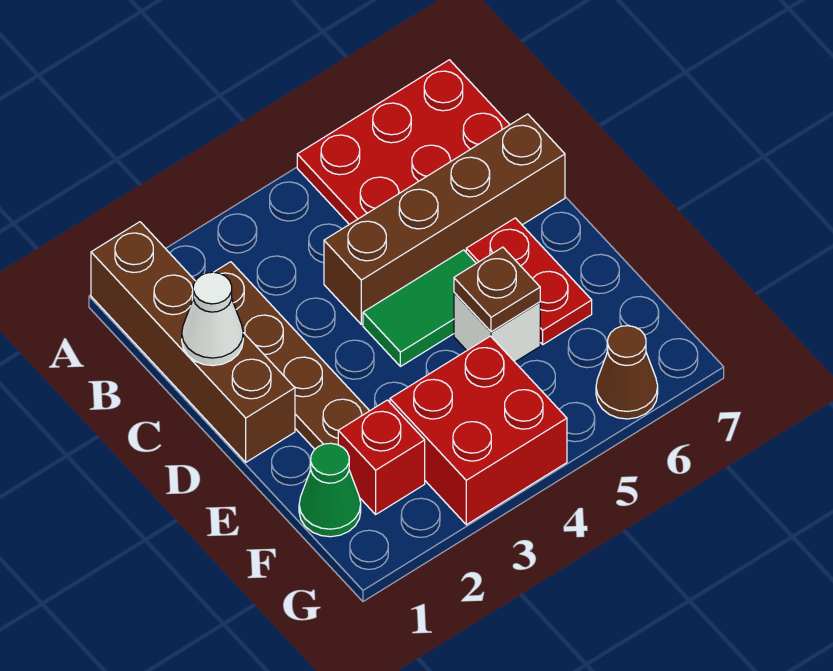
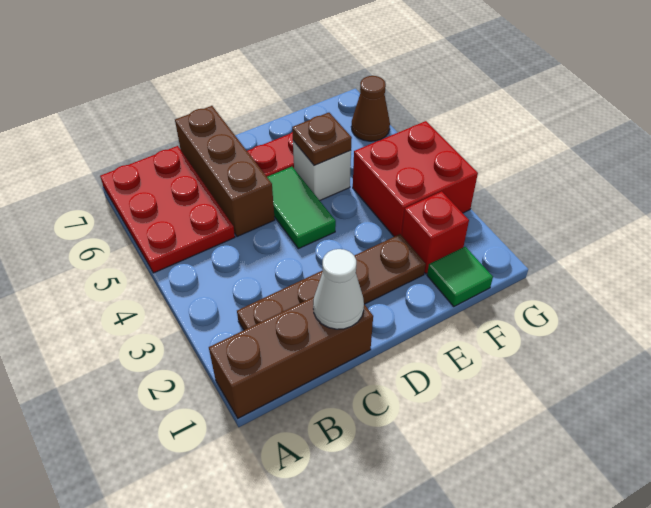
brown brick A1:D1 level 1 -> brown brick A1:C1 level 1
brown brick C4:C7 level 1 -> brown brick C5:C7 level 1
green cone F1 level 1 -> green tile F1 level 1

